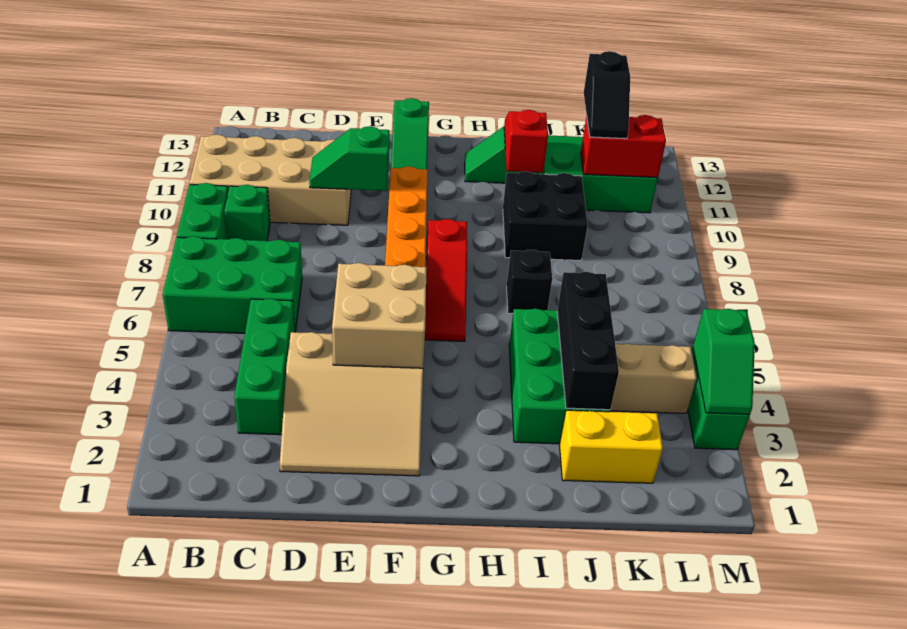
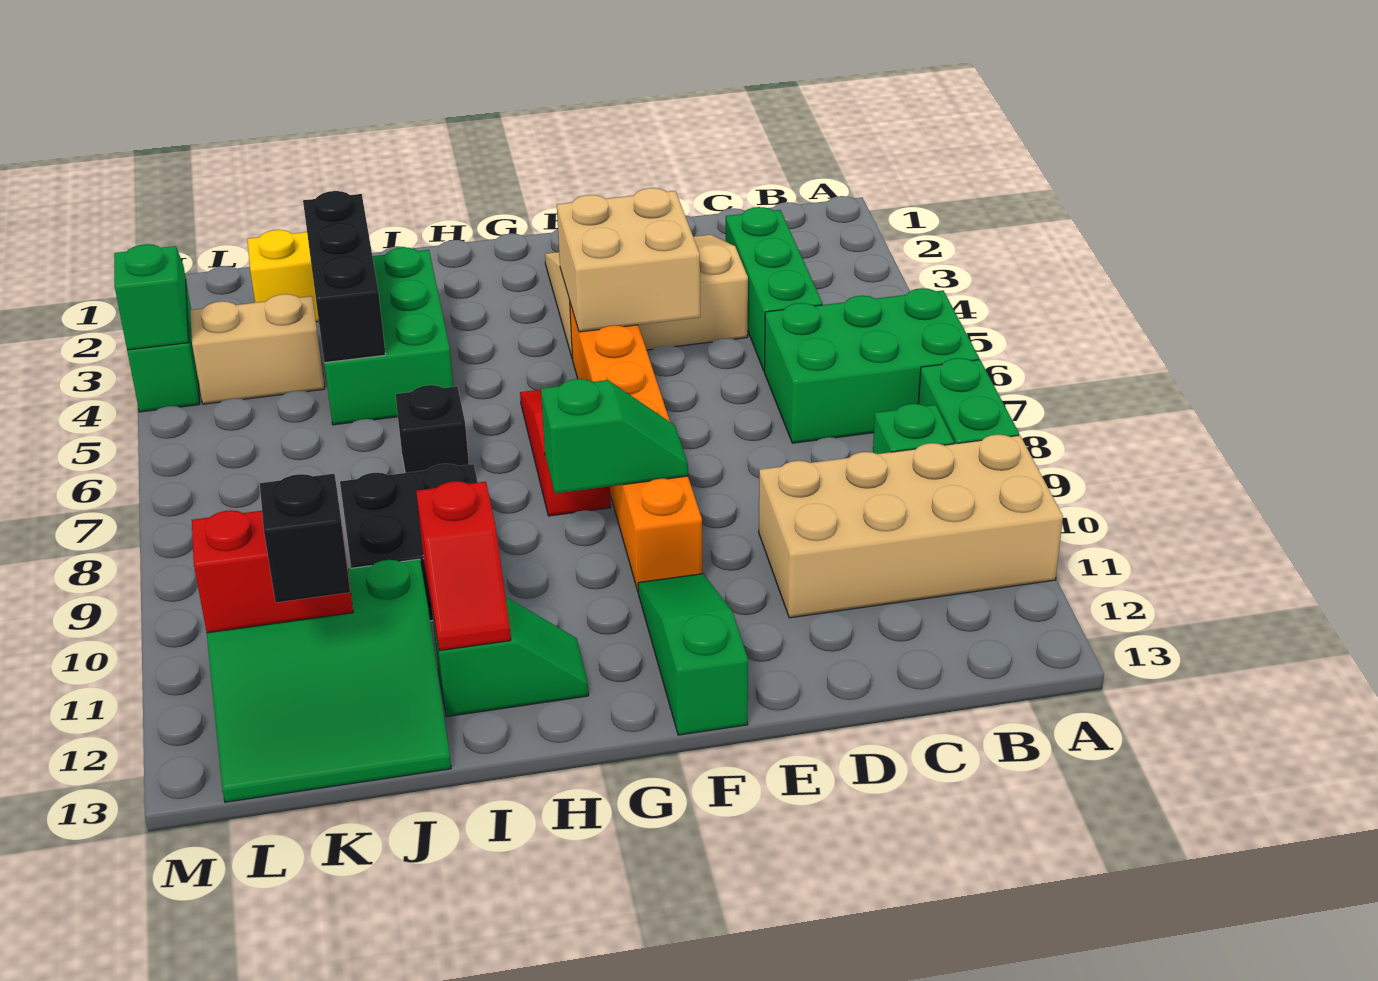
green slope D10:E10 level 2 top E -> green slope F9:G9 level 2 top G

